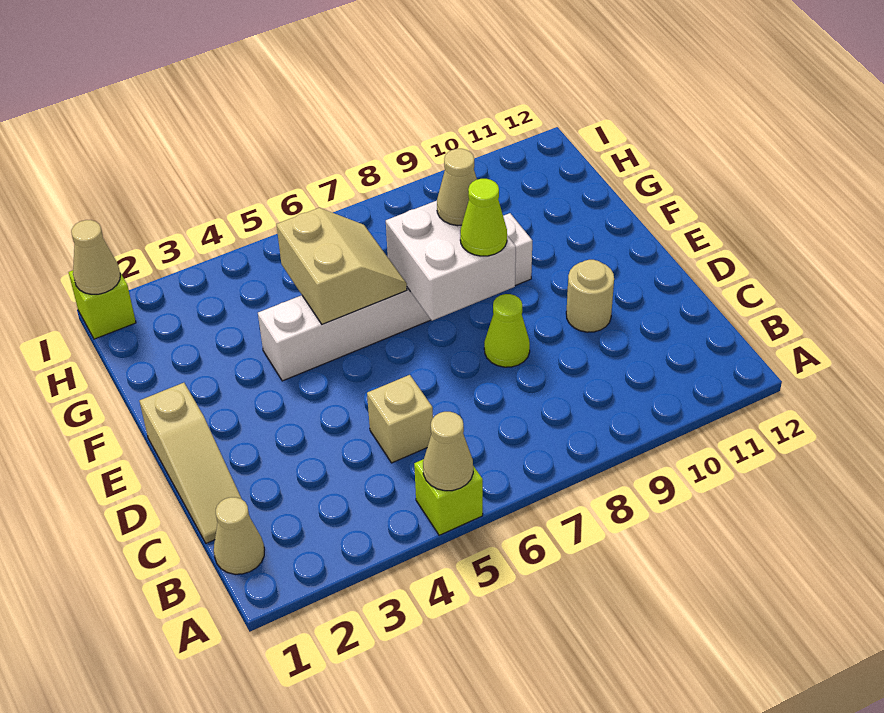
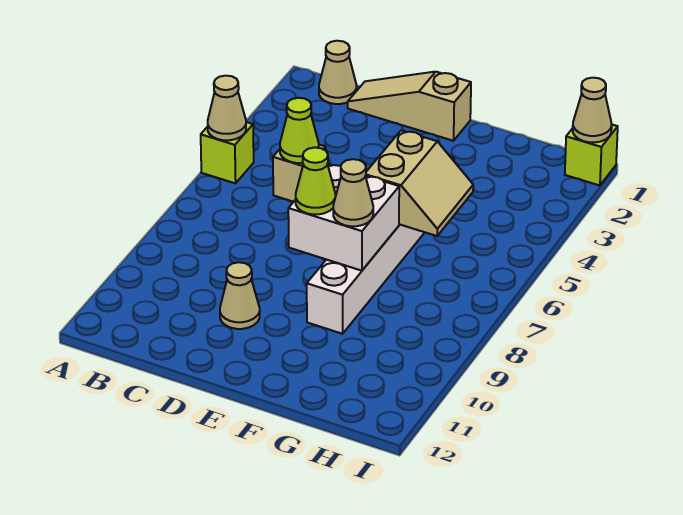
lime cone D8 level 1 -> lime cone C5 level 2
tan round brick D10 level 1 -> tan cone D10 level 1
tan slope F5:G6 level 2 top 5 -> tan slope F5:G6 level 2 top F

